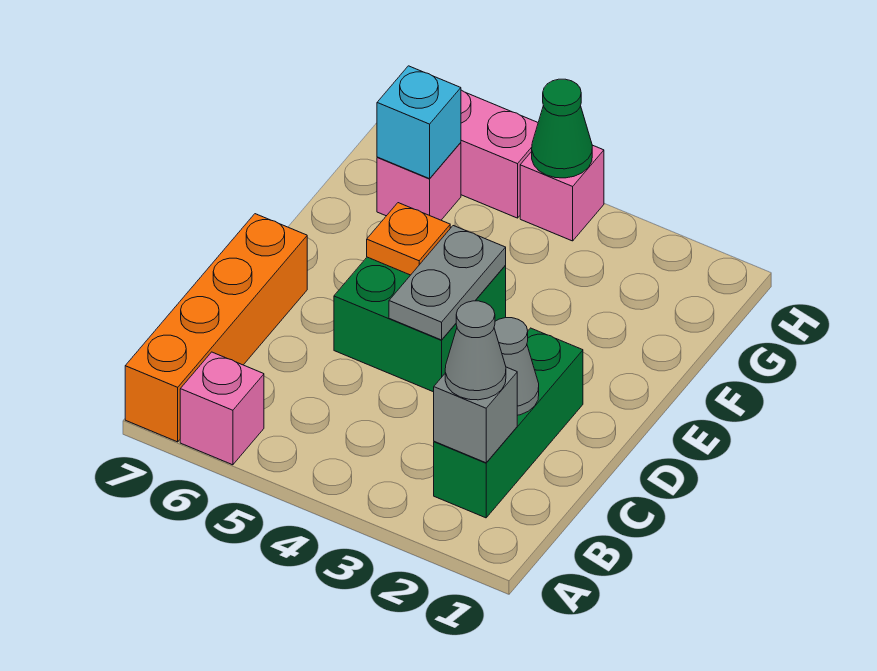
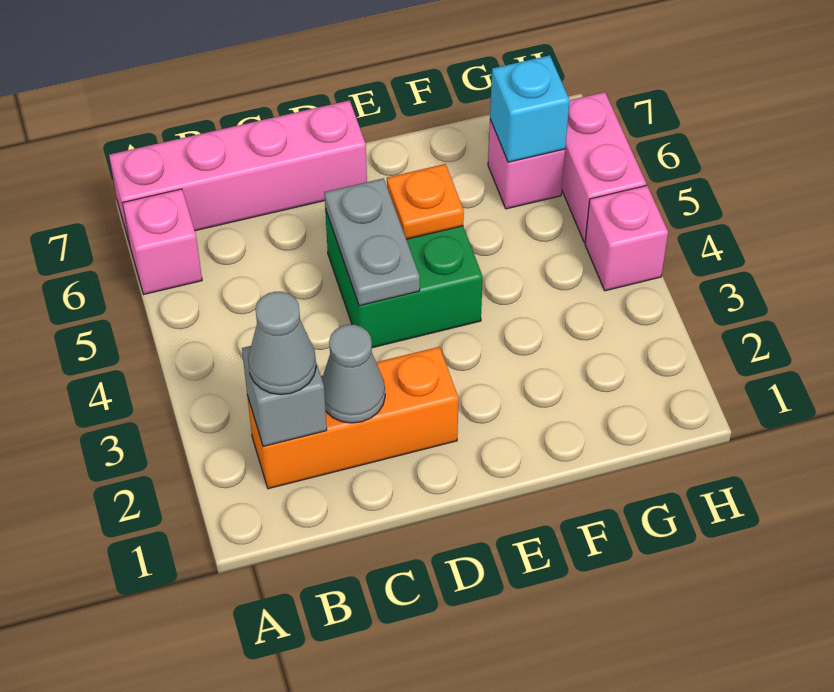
orange brick A7:D7 level 1 -> pink brick A7:D7 level 1
green brick B2:D2 level 1 -> orange brick B2:D2 level 1
grey plate D4:E4 level 2 -> grey plate D4:D5 level 2
green cone H4 level 2 -> none

